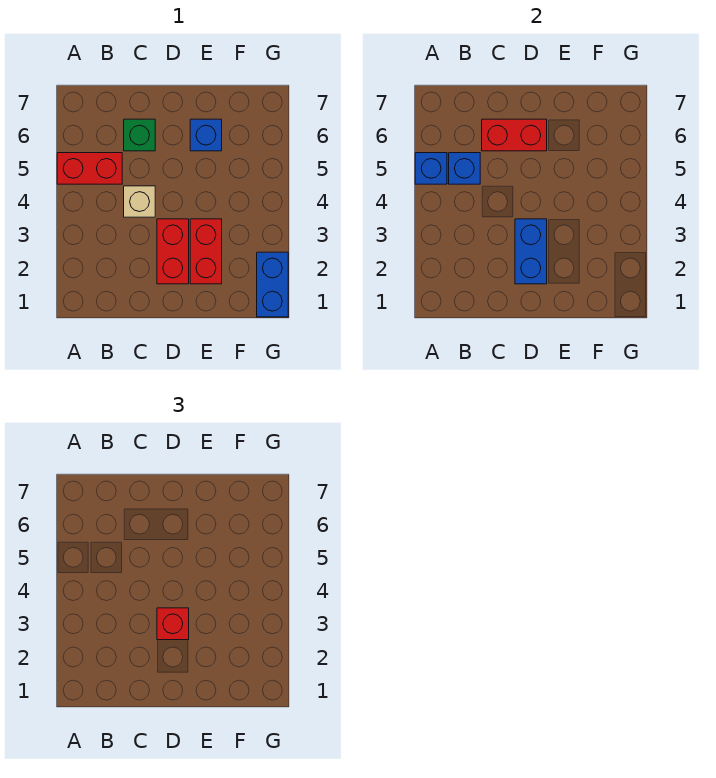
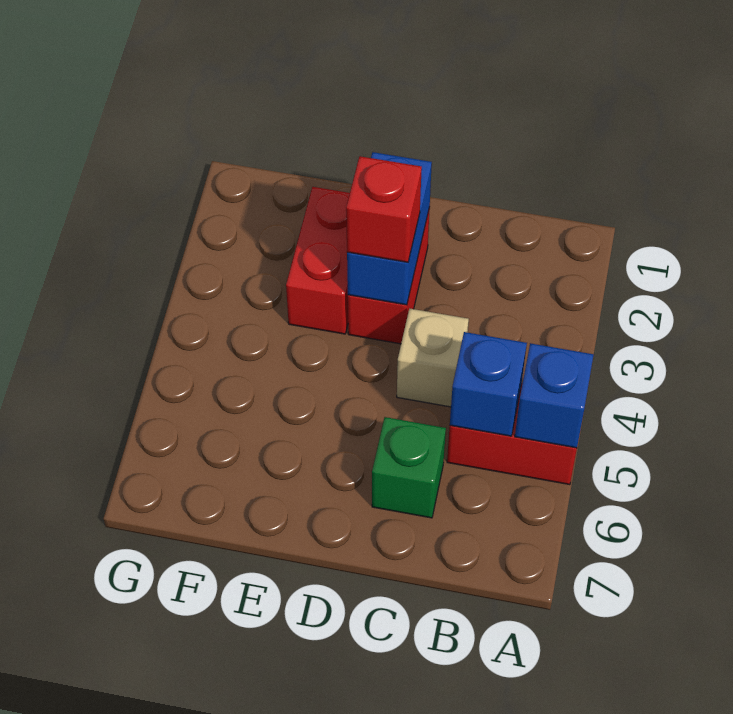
red brick C6:D6 level 2 -> none
blue brick E6 level 1 -> none
blue brick G1:G2 level 1 -> none

